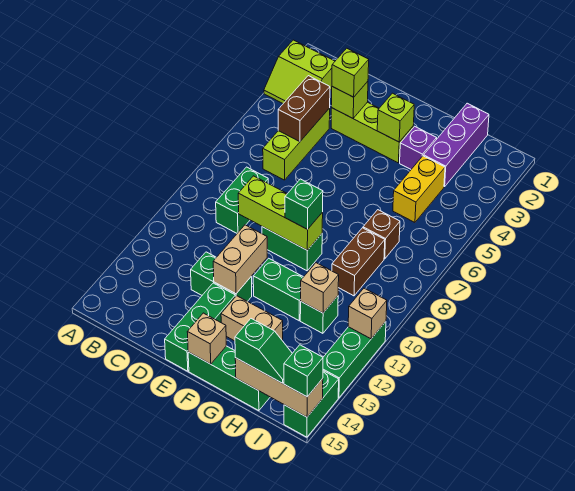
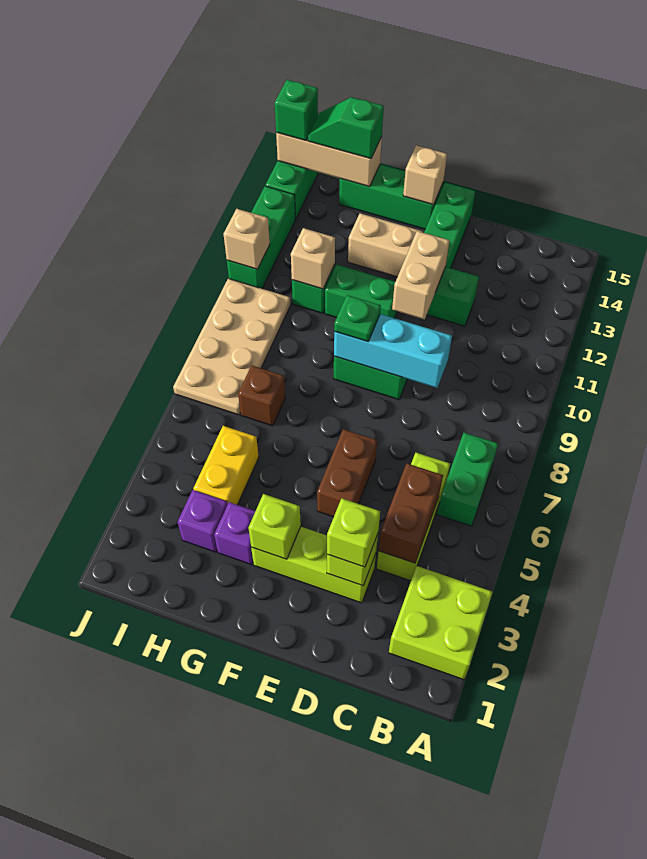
lime slope A2:B3 level 1 top 2 -> lime brick A2:B3 level 1
green brick C8:C9 level 1 -> green brick B6:B7 level 1
lime brick D9:F9 level 2 -> cyan brick D9:F9 level 2
green brick F9 level 3 -> green plate F9 level 3
purple brick H1:H3 level 1 -> purple brick H3 level 1
brown brick H8:H9 level 1 -> brown brick E5:E6 level 1
none -> tan plate I7:J10 level 1

